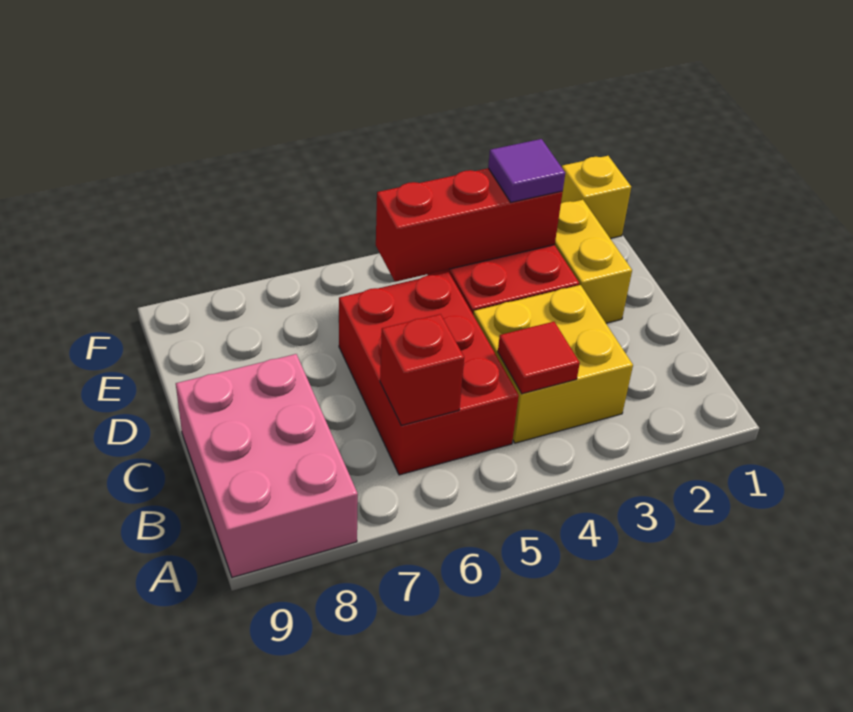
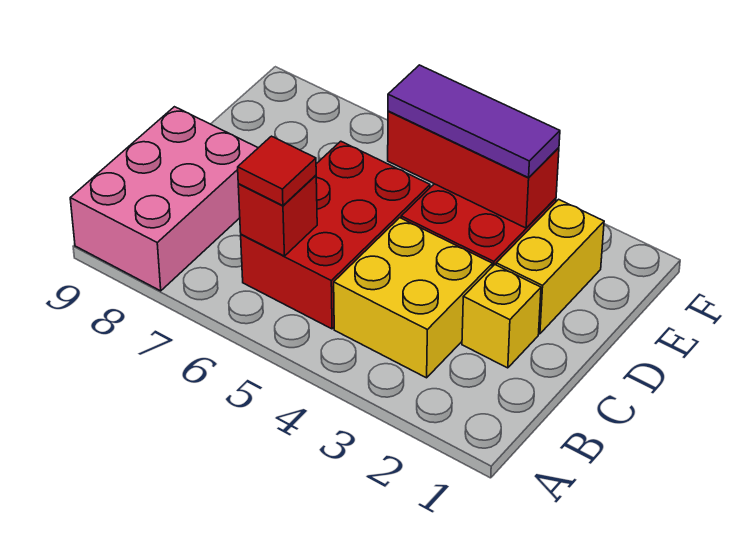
red tile B4 level 2 -> red tile B6 level 3
purple tile E3 level 3 -> purple tile E3:E5 level 3
yellow brick F1 level 1 -> yellow brick C2 level 1

